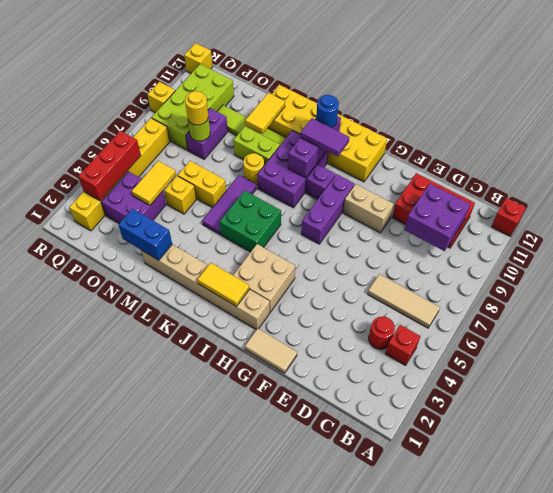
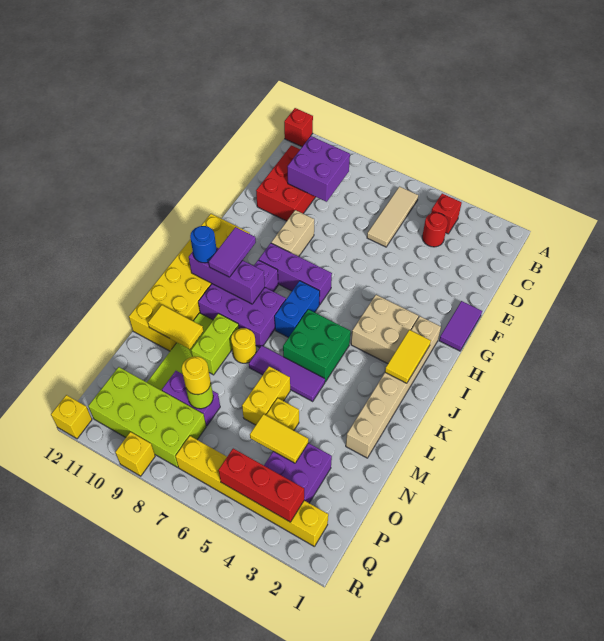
tan tile F1:G1 level 1 -> purple tile F1:G1 level 1
blue brick M2:N2 level 2 -> blue brick I7:J7 level 1

